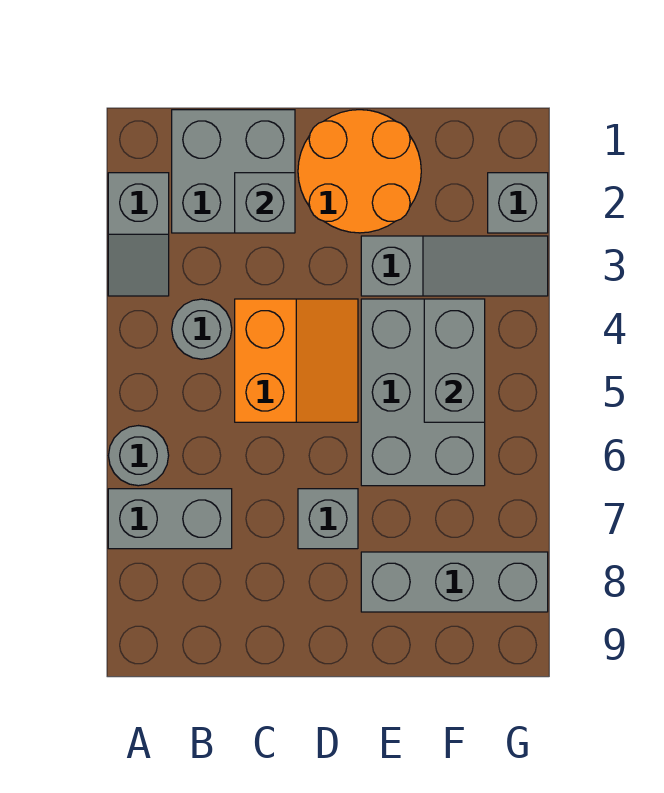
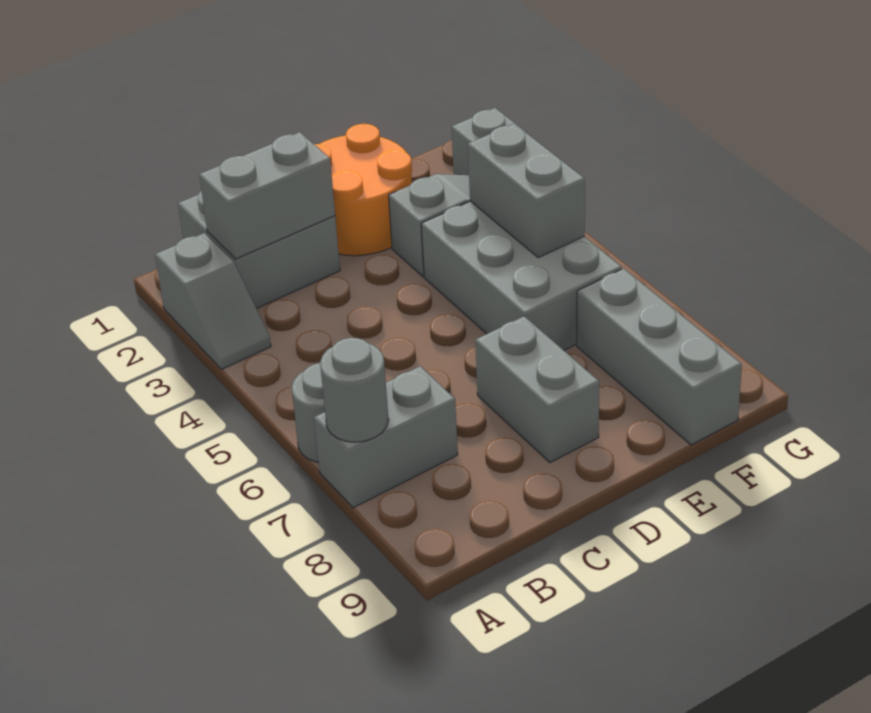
grey round brick B4 level 1 -> grey round brick A7 level 2
grey brick C2 level 2 -> grey brick B2:C2 level 2
orange slope C4:D5 level 1 top C -> none
grey brick D7 level 1 -> grey brick D7:D8 level 1
grey brick E8:G8 level 1 -> grey brick F7:F9 level 1

